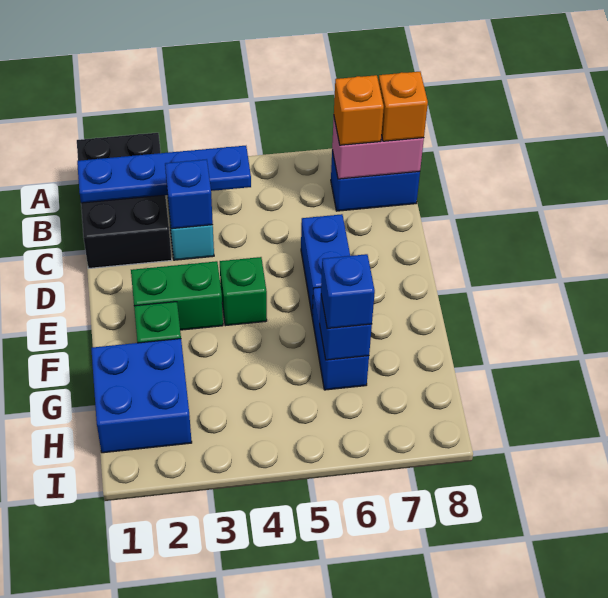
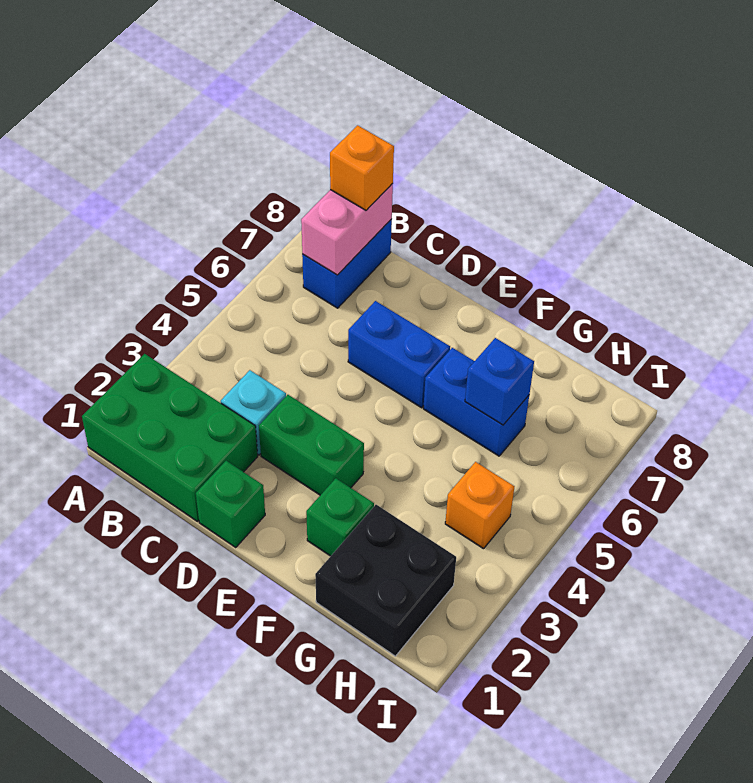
black brick A1:C2 level 1 -> green brick A1:C2 level 1
blue plate B1:B4 level 2 -> none
orange brick B7 level 3 -> orange brick H4 level 1
blue brick C3 level 2 -> none
green brick E2:E3 level 1 -> green brick D3:E3 level 1
green brick E4 level 1 -> green brick D1 level 1
blue brick G1:H2 level 1 -> black brick G1:H2 level 1
blue brick G6 level 3 -> none

